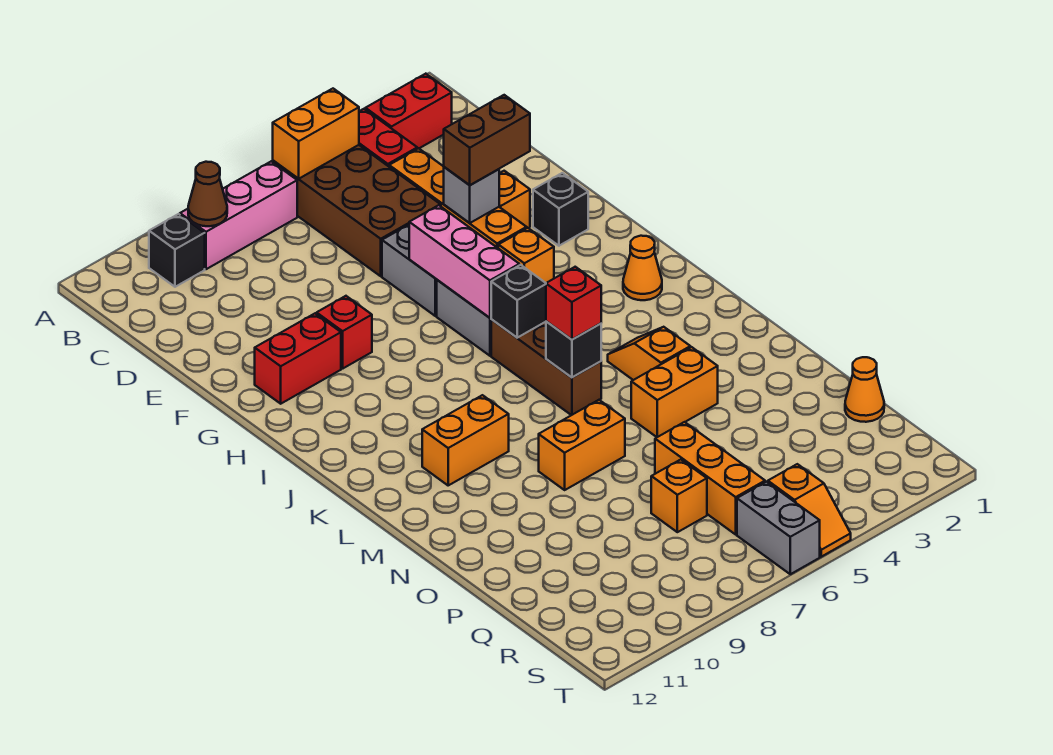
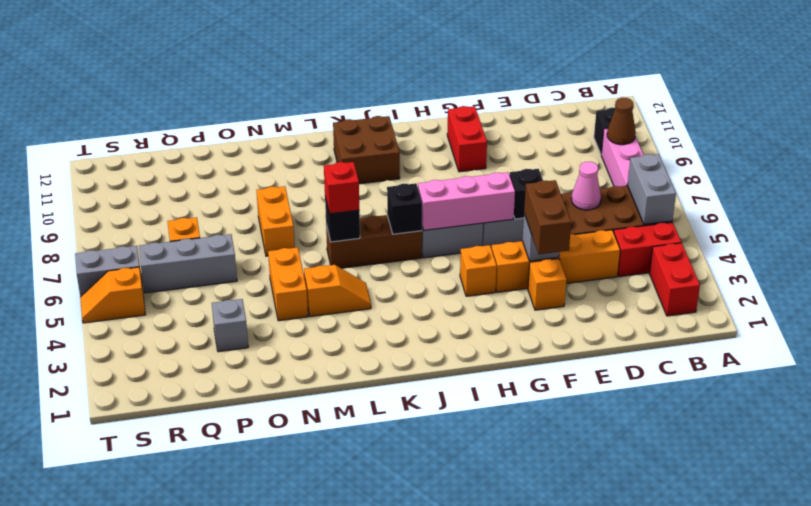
orange brick B5:B6 level 2 -> grey brick B5:B6 level 2
none -> pink cone D6 level 2
black brick G2 level 1 -> black brick F6 level 2
red brick G9 level 1 -> none
orange cone J2 level 1 -> none
none -> brown brick J10:K11 level 1
orange brick L9:L10 level 1 -> none
none -> grey brick P3 level 1
orange brick P6:R6 level 1 -> grey brick P6:R6 level 1
orange cone Q1 level 1 -> none

